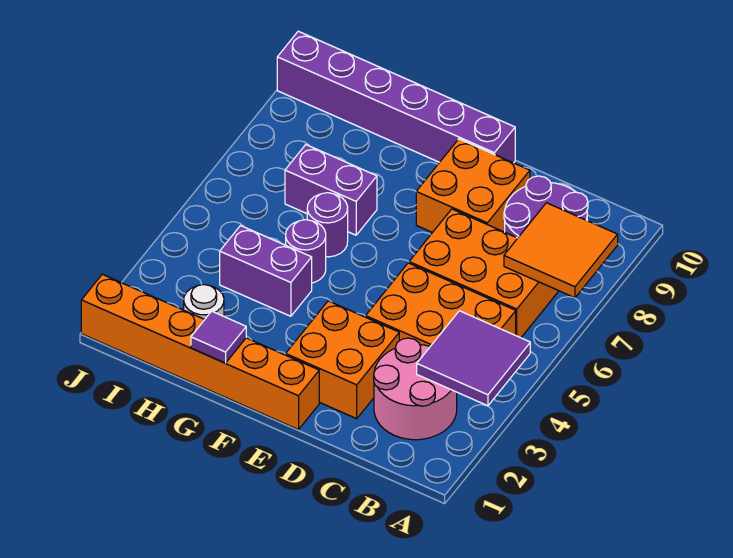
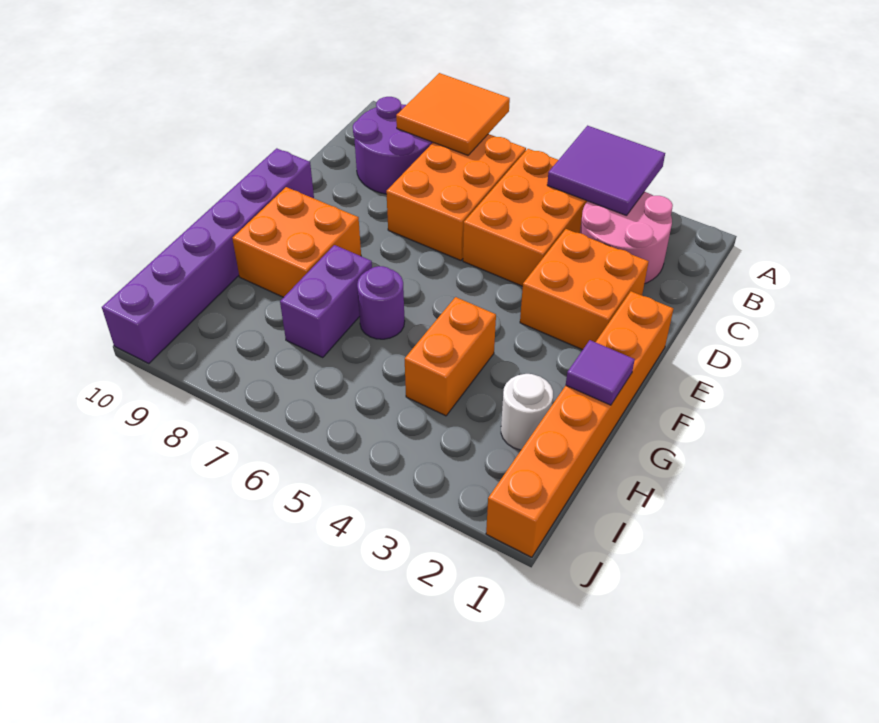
orange brick D8:E9 level 1 -> orange brick F8:G9 level 1
purple brick G4:H4 level 1 -> orange brick G4:H4 level 1
purple round brick G5 level 1 -> none

